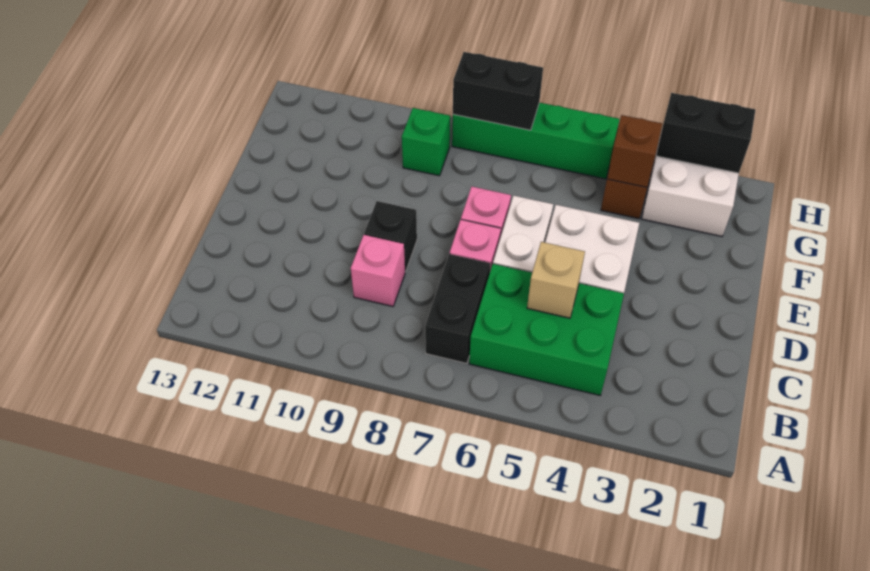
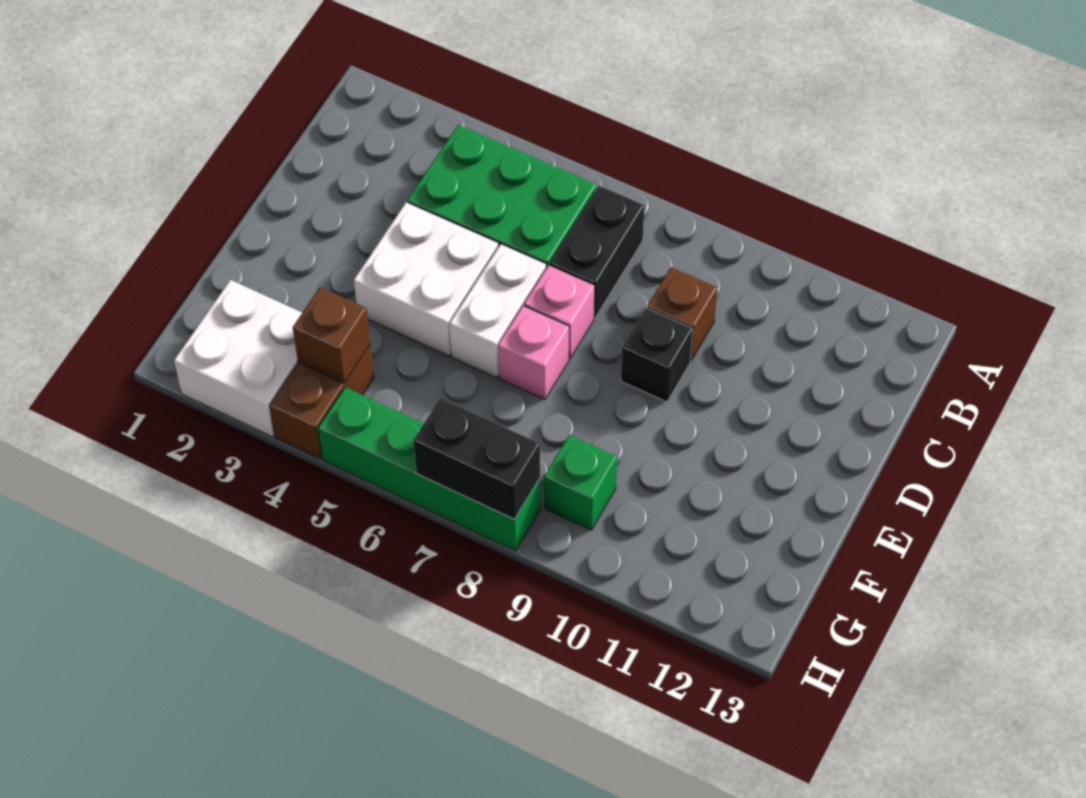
tan brick C5 level 2 -> none
pink brick C9 level 1 -> brown brick C9 level 1
black brick H2:H3 level 2 -> none

